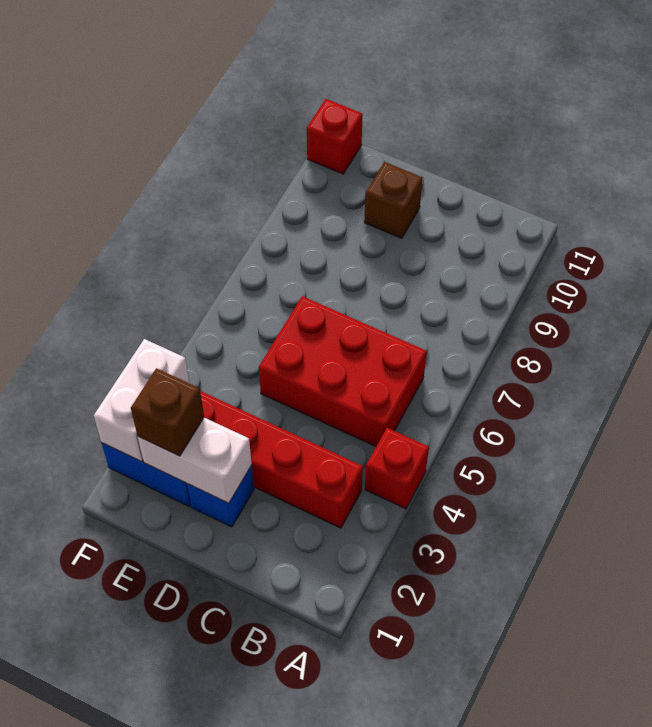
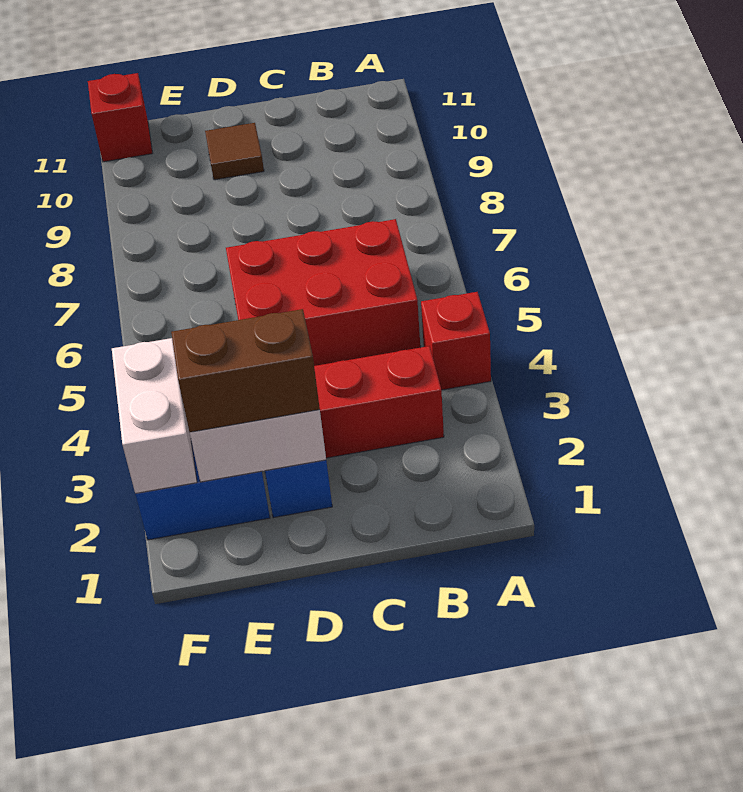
brown brick D10 level 1 -> brown tile D10 level 1
brown brick E2 level 3 -> brown brick D2:E2 level 3

